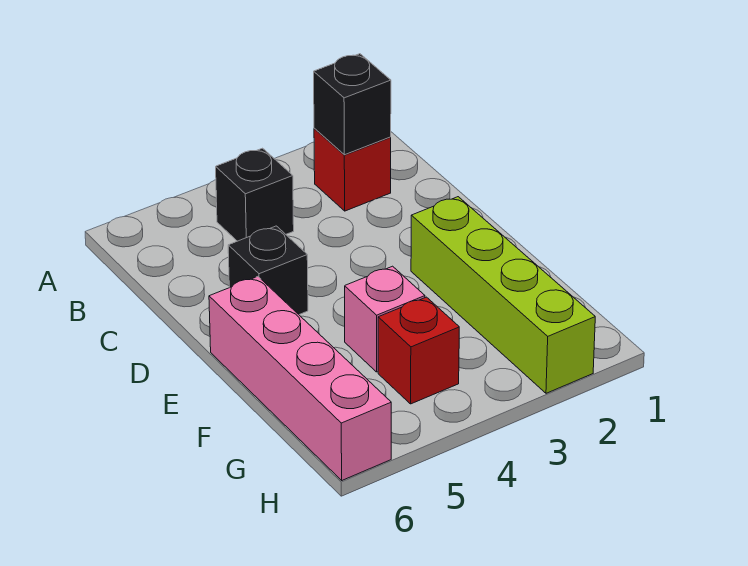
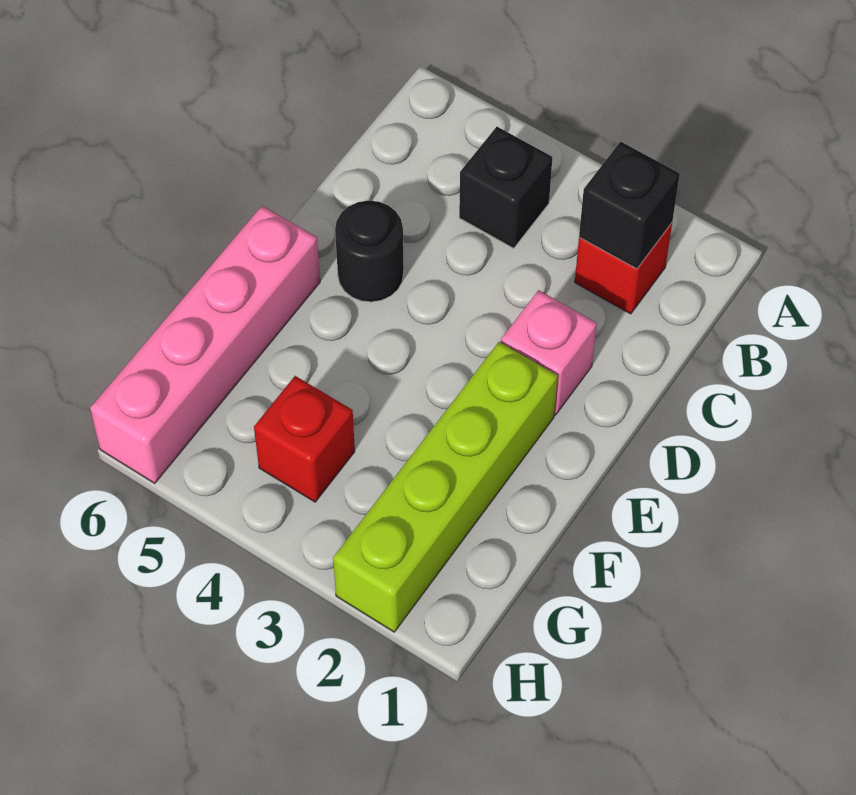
black brick D5 level 1 -> black round brick D5 level 1
pink brick F4 level 1 -> pink brick D2 level 1

